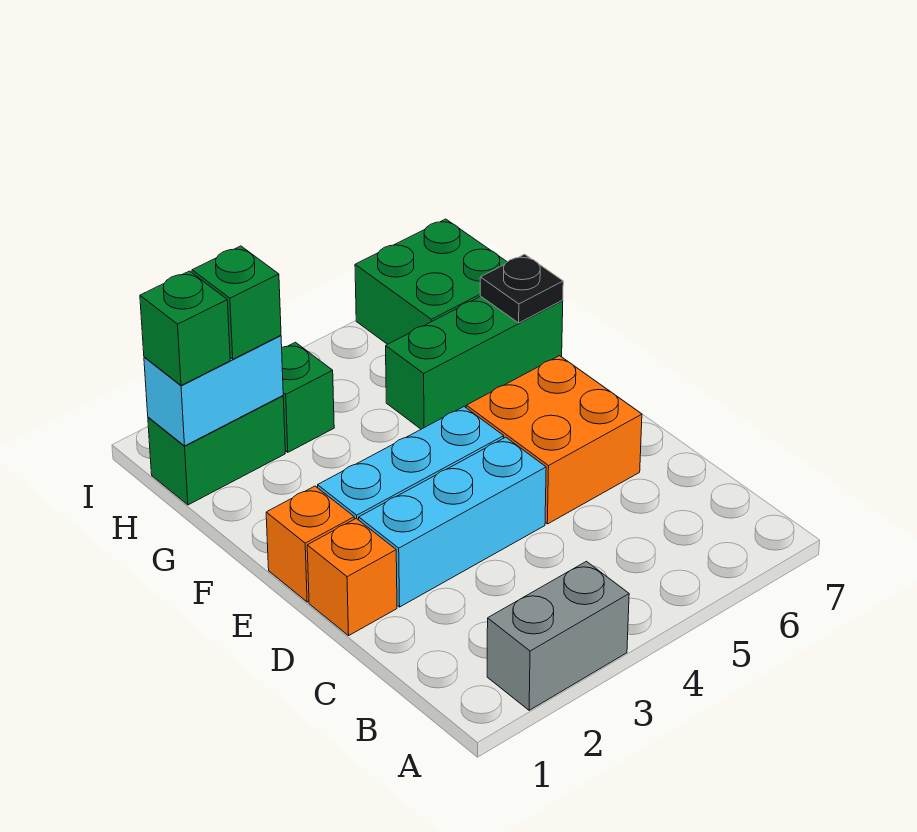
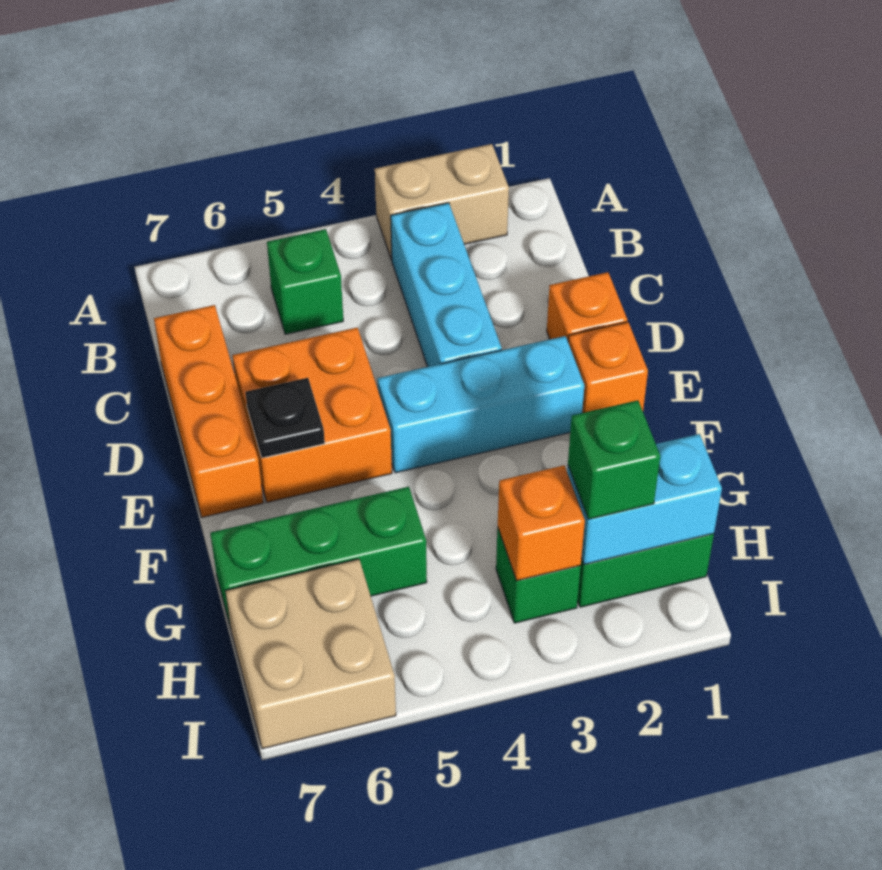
grey brick A2:A3 level 1 -> tan brick A2:A3 level 1
none -> orange brick C7:E7 level 1
cyan brick D2:D4 level 1 -> cyan brick B3:D3 level 1
black plate G7 level 2 -> black plate E6 level 2
green brick H1 level 3 -> green brick B5 level 1
none -> orange brick H3 level 2
green brick H6:I7 level 1 -> tan brick H6:I7 level 1

